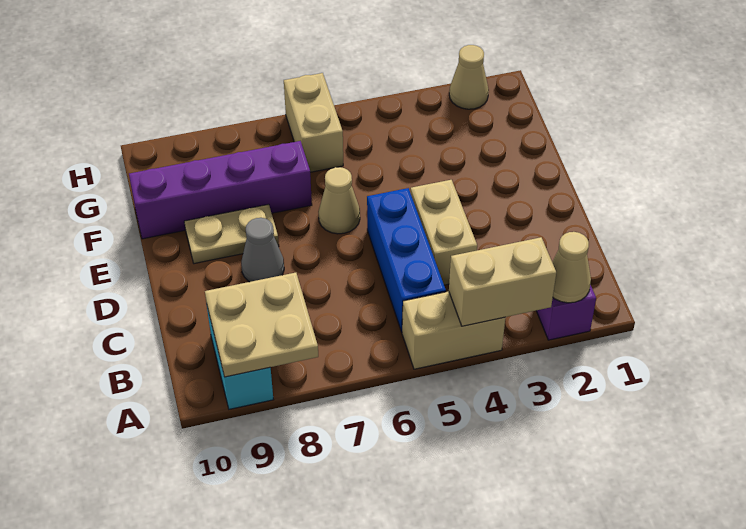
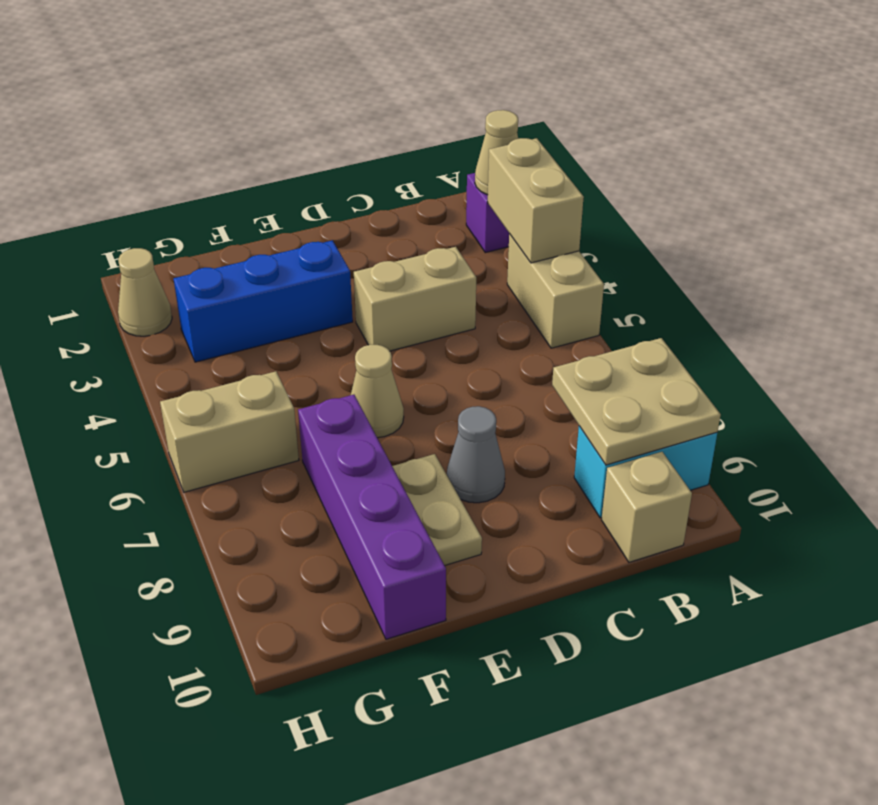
blue brick B5:D5 level 1 -> blue brick E3:G3 level 1
none -> tan brick B10 level 1

